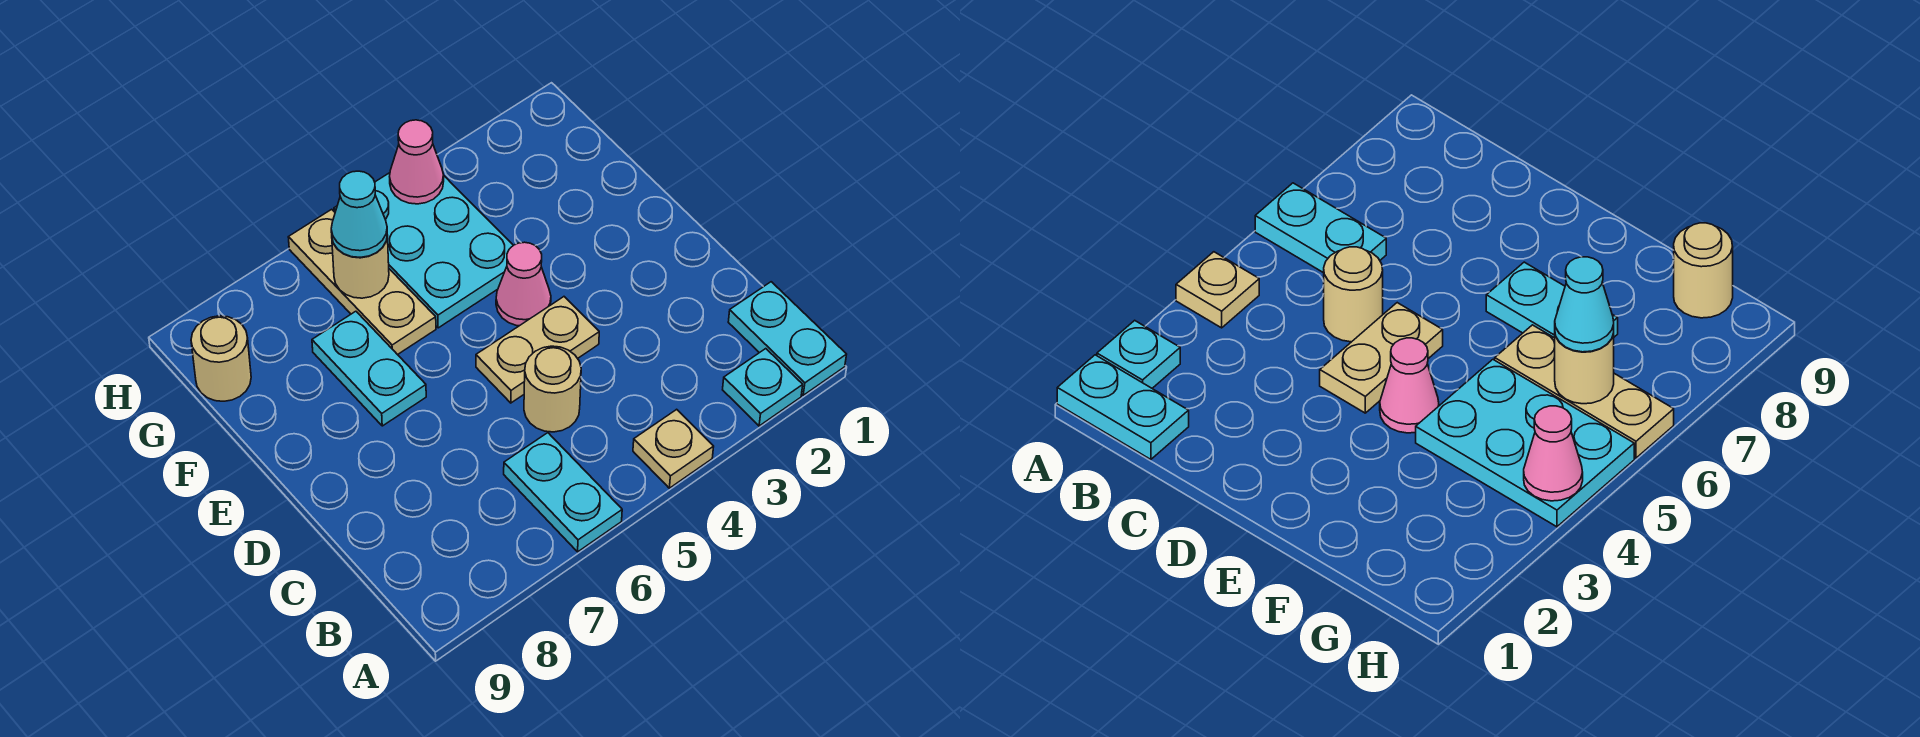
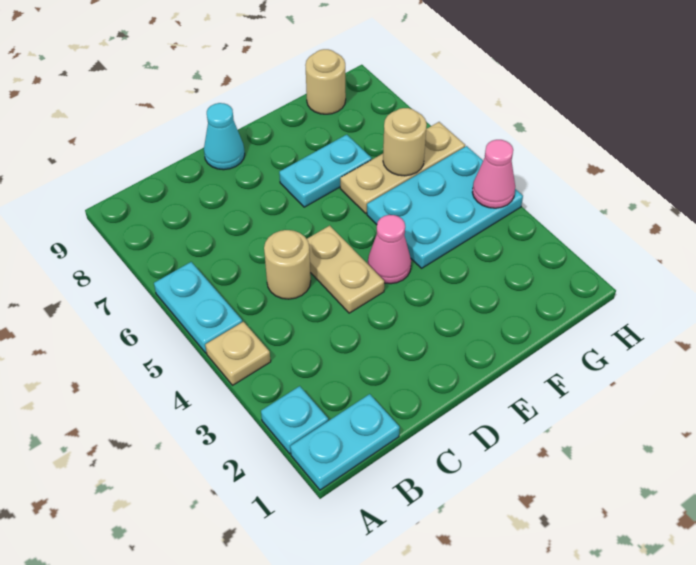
cyan plate A6:B6 level 1 -> cyan plate A5:A6 level 1
cyan cone G6 level 3 -> cyan cone D9 level 1

